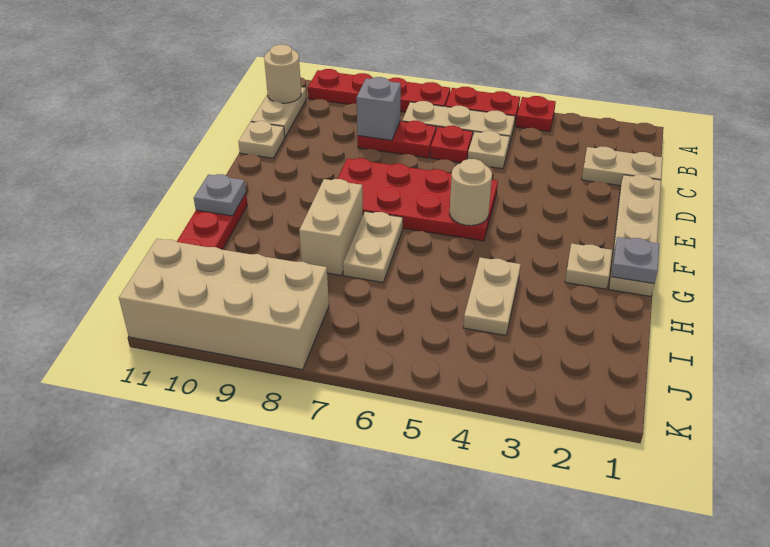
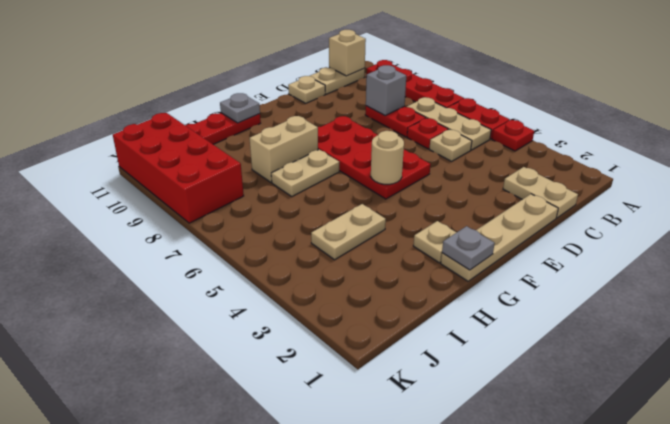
tan round brick B11 level 2 -> tan brick B11 level 2
tan brick J8:K11 level 1 -> red brick J8:K11 level 1

